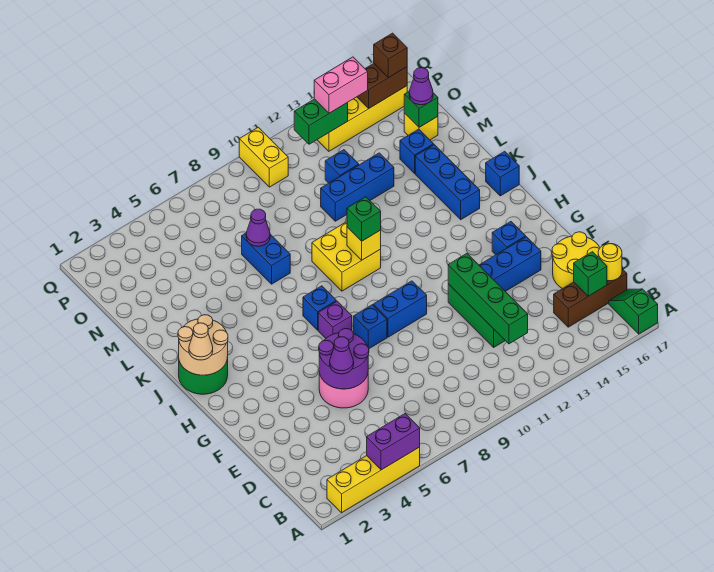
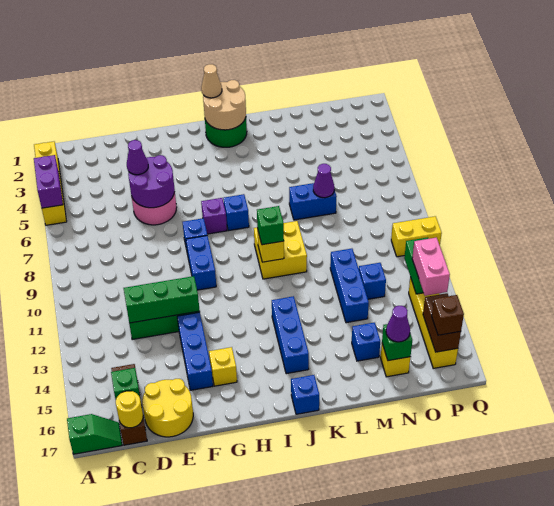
green brick C12:F12 level 2 -> green brick D12:F12 level 2
blue brick G15 level 1 -> yellow brick G15 level 1
blue brick J15:L15 level 1 -> blue brick J13:J15 level 1

